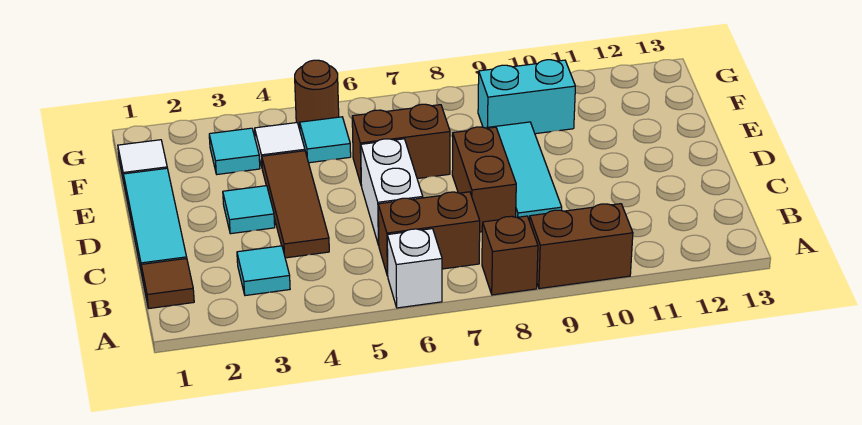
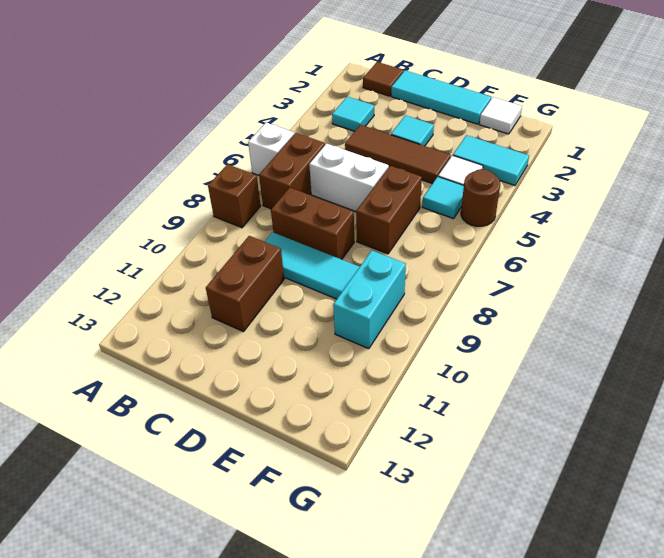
brown brick A9:A10 level 1 -> brown brick C10:C11 level 1
cyan tile F3 level 1 -> cyan tile F3:G3 level 1

